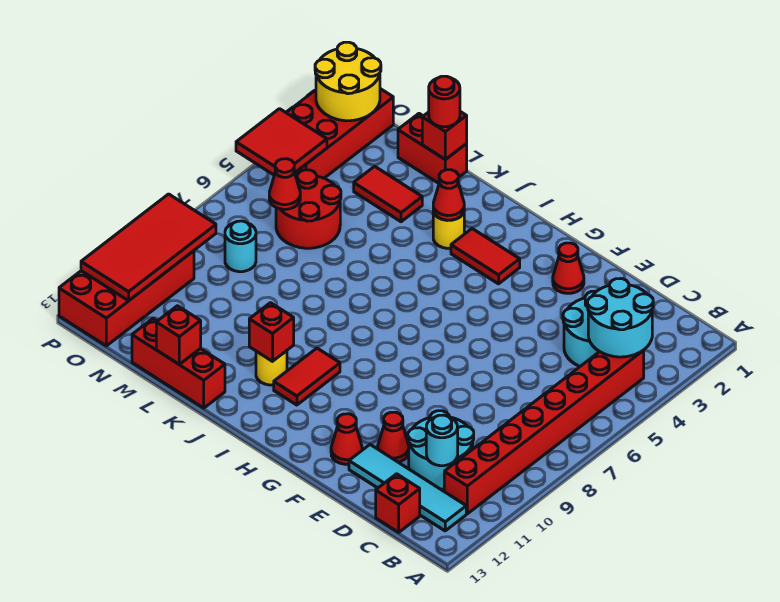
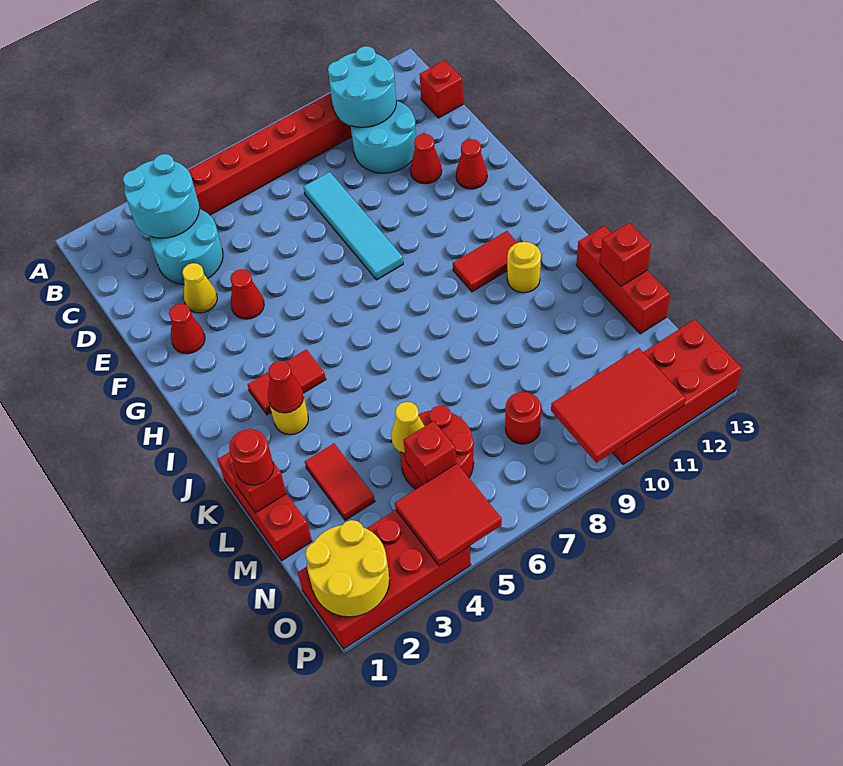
cyan tile B12:E12 level 1 -> cyan tile D8:G8 level 1
cyan round brick C11 level 2 -> cyan round brick B10:C11 level 2
none -> yellow cone E3 level 1
red tile H3:I3 level 1 -> red tile I3:I4 level 1
red brick J11 level 2 -> red brick N5 level 2
red brick L1:M1 level 1 -> red brick K1:M1 level 1
none -> yellow cone M5 level 2
red cone N6 level 2 -> red cone F4 level 1
cyan round brick N8 level 1 -> red round brick N8 level 1
red tile O9:P12 level 2 -> red tile O9:P11 level 2

